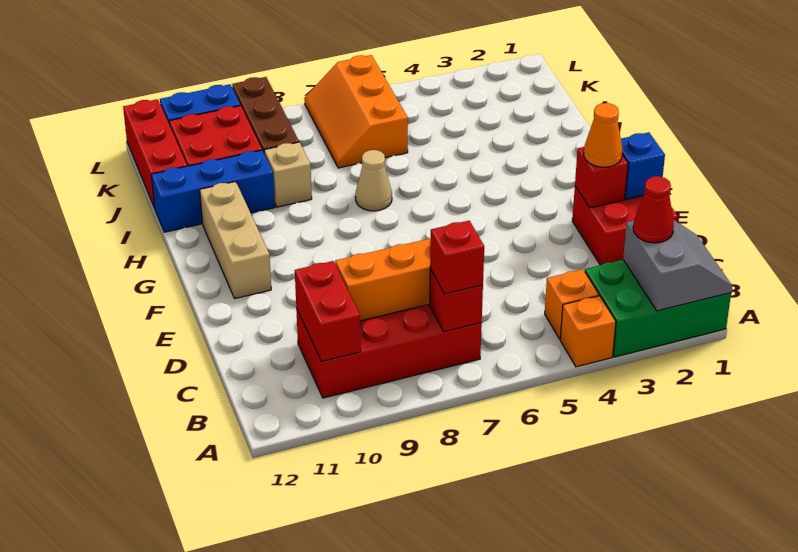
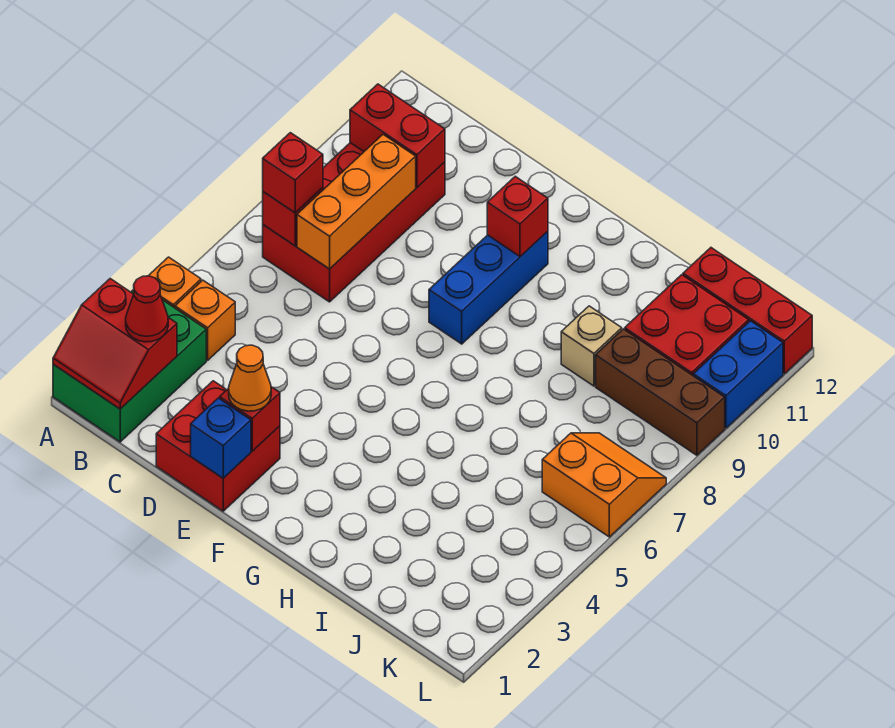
grey slope A1:B2 level 2 top 2 -> red slope A1:B2 level 2 top 2
none -> red brick F10 level 2
tan brick F11:H11 level 1 -> none
tan cone H7 level 1 -> none
blue brick I10:I12 level 1 -> blue brick F8:F10 level 1
orange slope J6:L7 level 1 top 6 -> orange slope K6:L7 level 1 top 6

